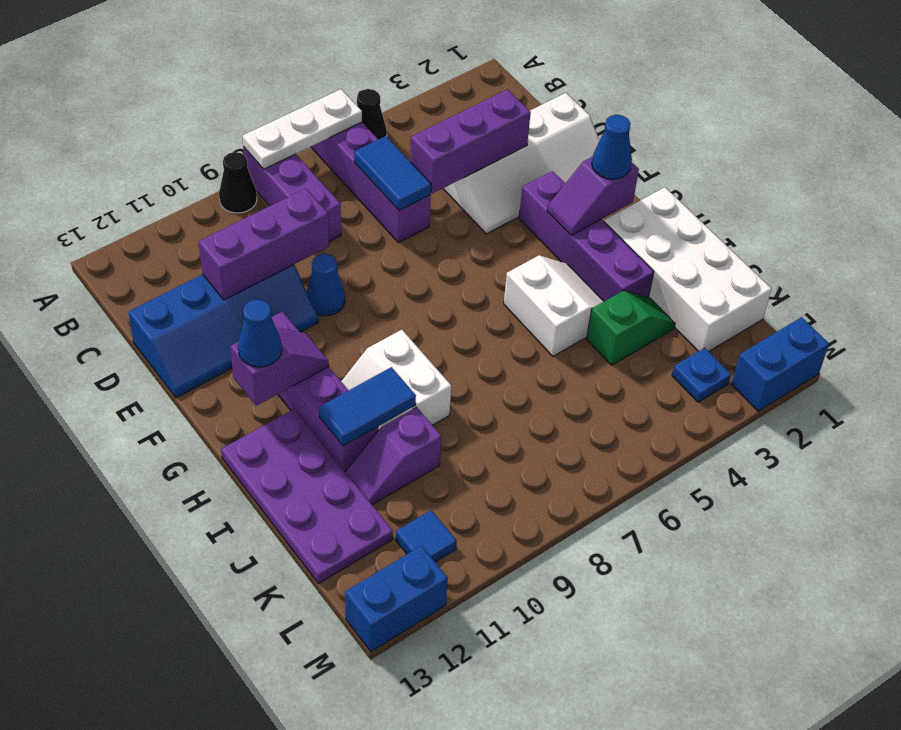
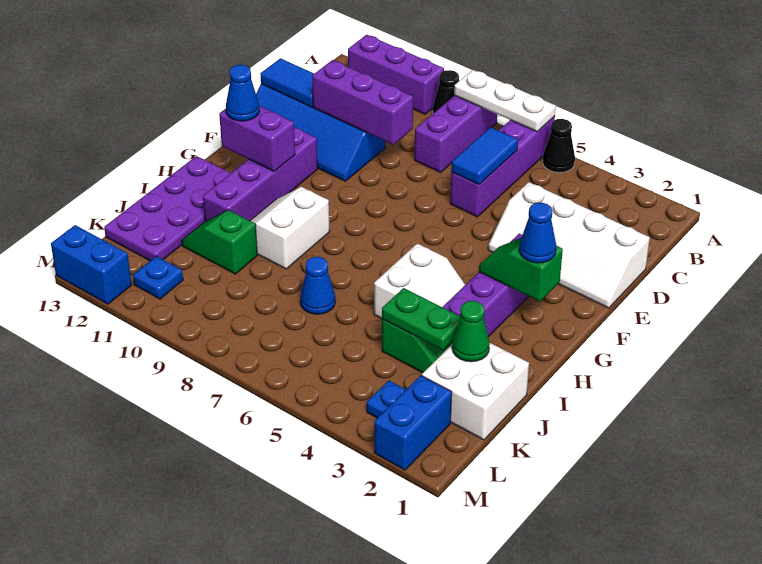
purple brick D3:D5 level 2 -> purple brick A10:A12 level 1
blue cone E9 level 1 -> blue cone J7 level 1
purple slope G2:G3 level 2 top 2 -> green slope G2:G3 level 2 top 2
purple slope G11:G12 level 2 top 12 -> purple brick G11:G12 level 2
white brick H1:K2 level 1 -> white brick J1:K2 level 1
blue tile I10:I11 level 2 -> blue tile D12:D13 level 2
none -> green cone J2 level 2
none -> green plate J3:J4 level 2
purple slope J10:J11 level 1 top 10 -> green slope J10:J11 level 1 top 10
blue tile L11 level 1 -> blue plate L11 level 1
blue brick M1:M2 level 1 -> blue brick L2:M2 level 1

